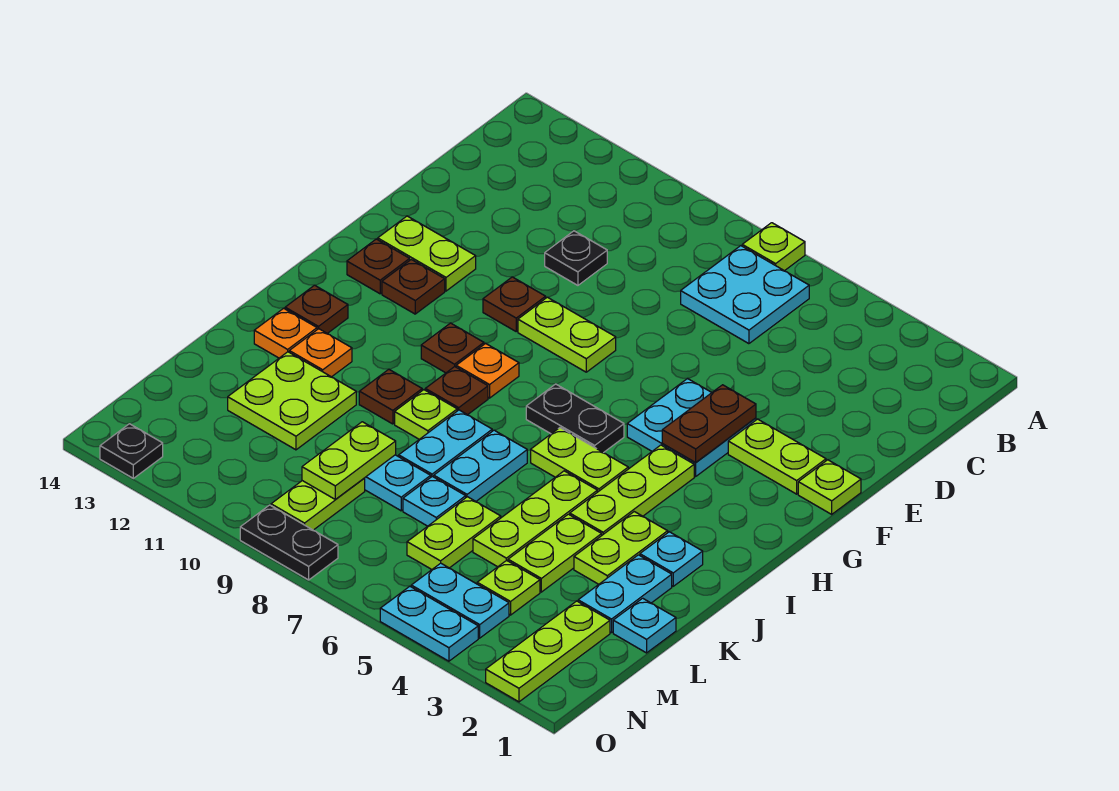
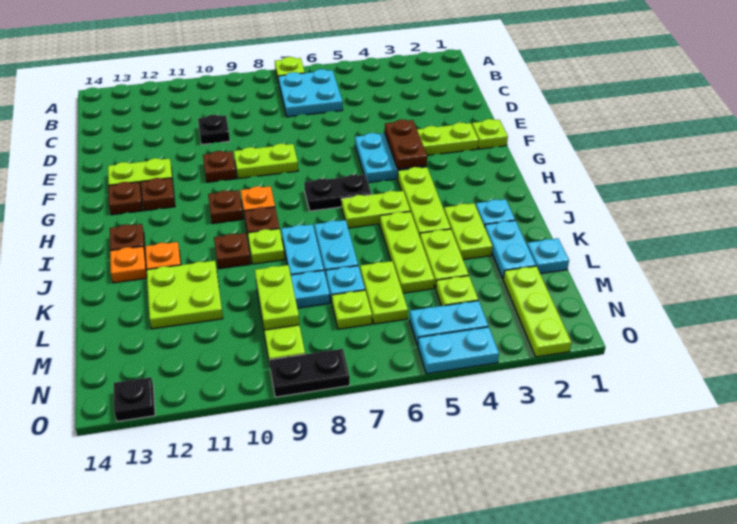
none -> lime plate M7 level 1

